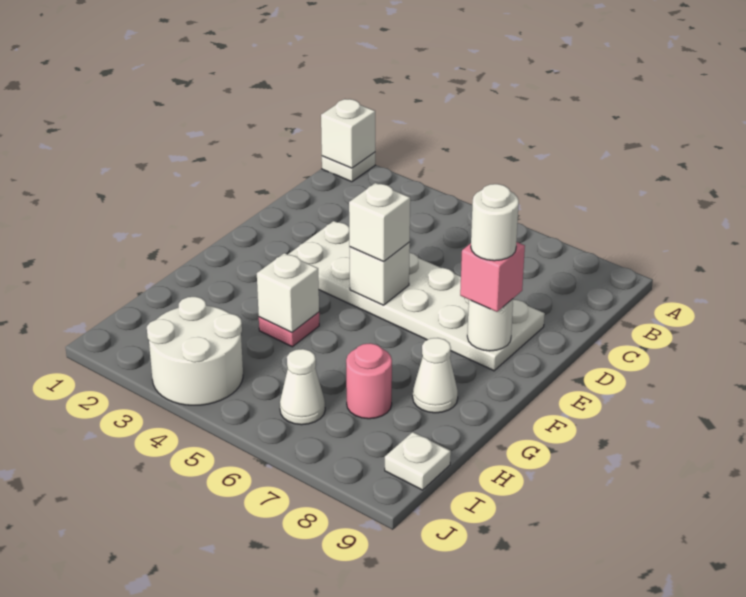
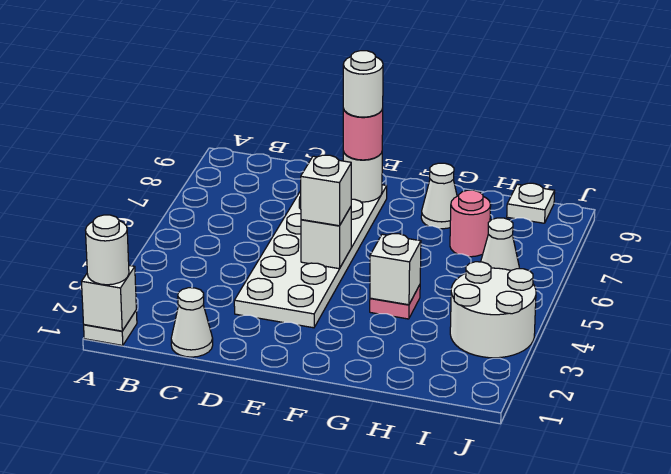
none -> white round brick A1 level 3
none -> white cone C1 level 1
pink brick E8 level 3 -> pink round brick E8 level 3

